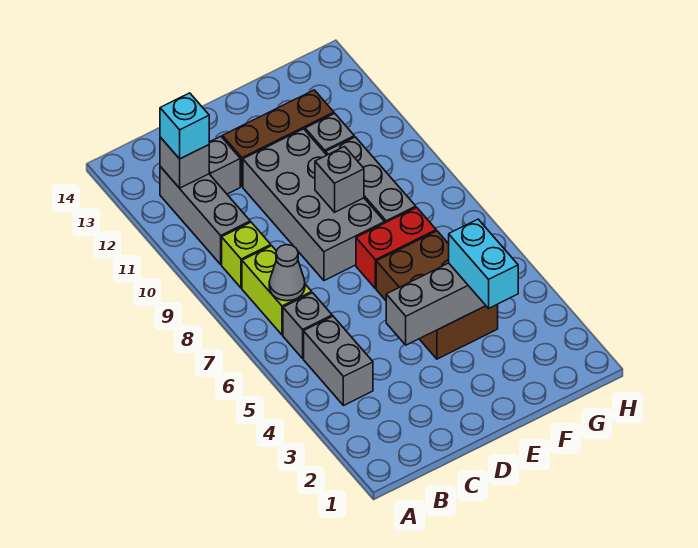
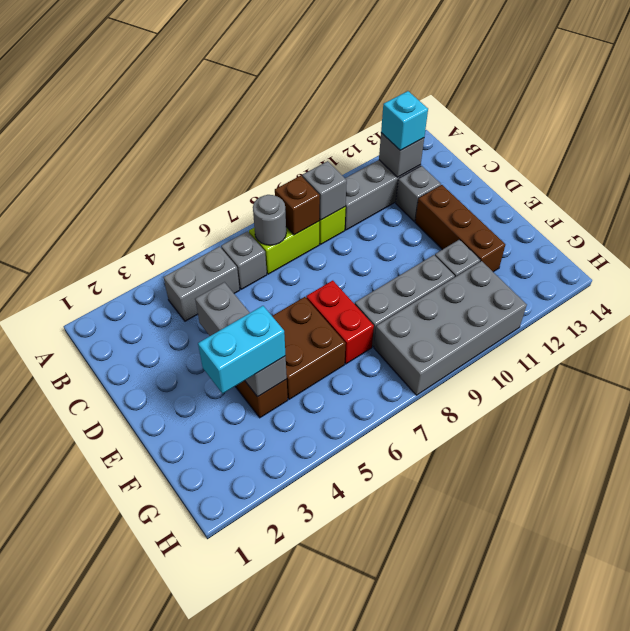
grey cone B7 level 2 -> grey round brick B7 level 2
none -> brown brick B8 level 2
grey brick D8:E11 level 1 -> grey brick G8:H11 level 1
grey brick E9 level 2 -> grey brick B9 level 2

